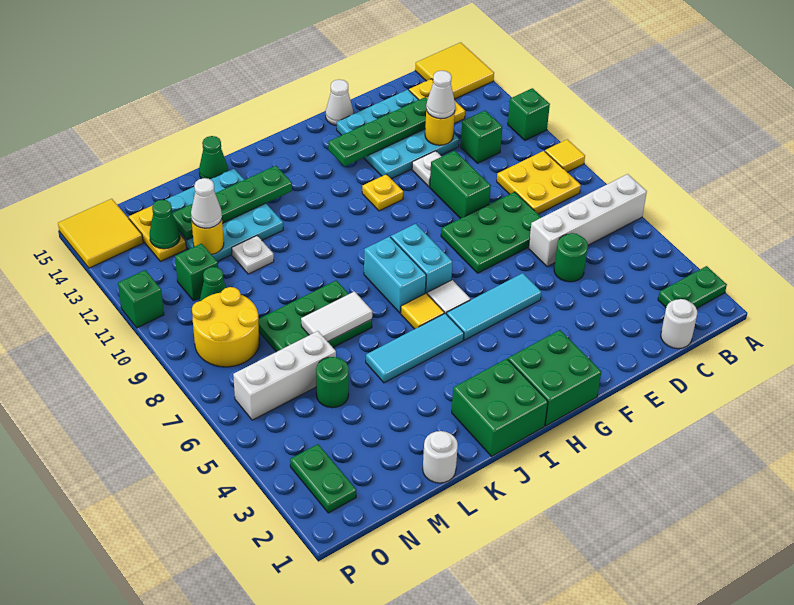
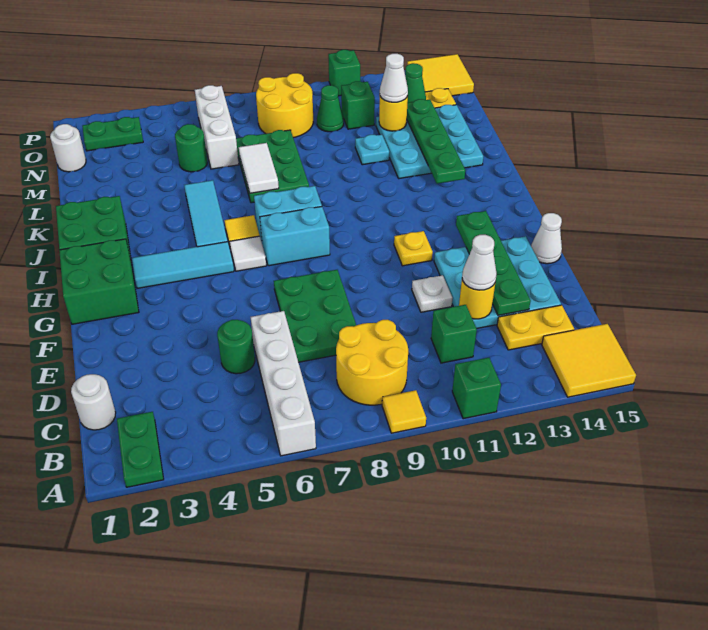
yellow plate B8:C9 level 1 -> yellow round brick B8:C9 level 1
green brick E9:E10 level 1 -> none
cyan tile F5:H5 level 1 -> cyan tile H3:H5 level 1
green cone K15 level 1 -> none
white round brick L1 level 1 -> white round brick N1 level 1
white plate L11 level 1 -> cyan plate L11 level 1

